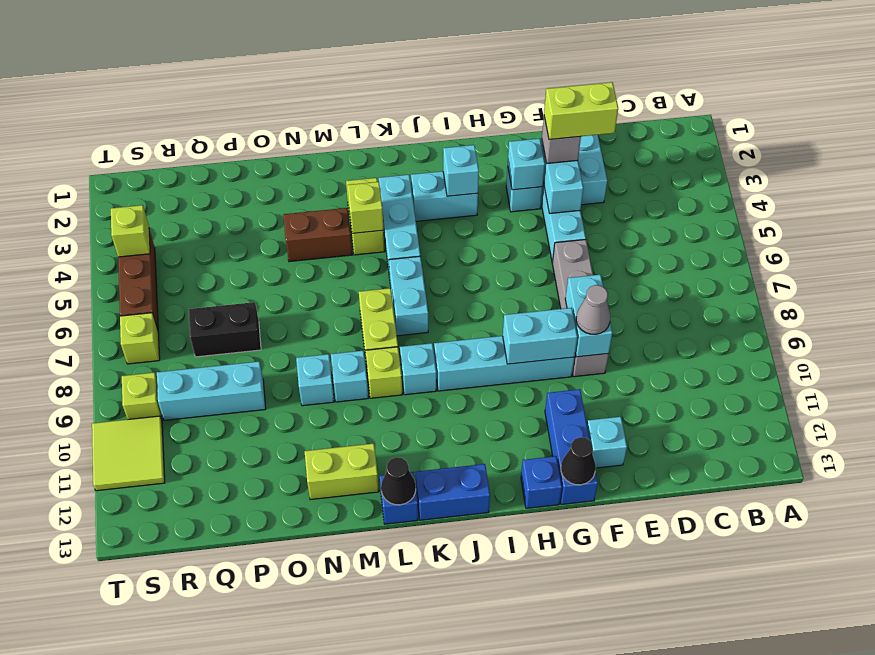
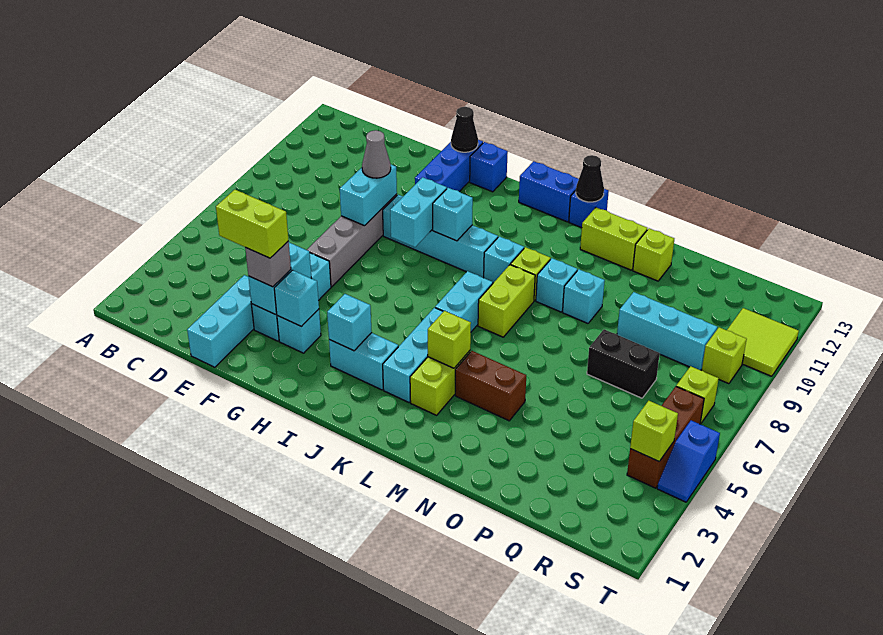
cyan brick F12 level 1 -> cyan brick I9 level 2
cyan brick G9:H9 level 2 -> cyan brick H8:H9 level 2
none -> lime brick O12 level 1
none -> blue slope T4:T5 level 1 top 5

